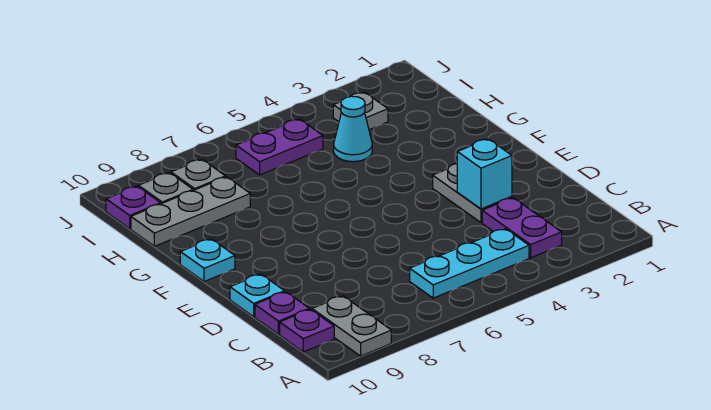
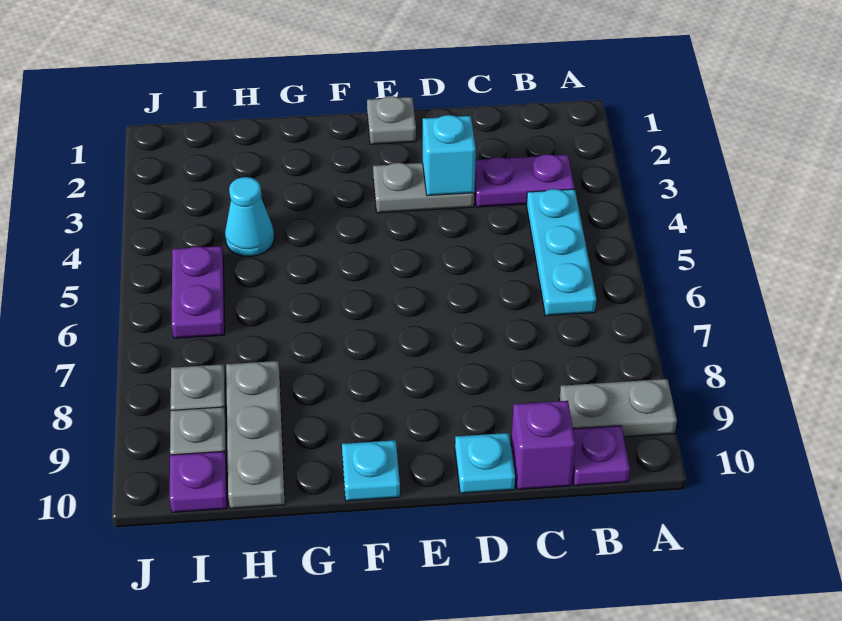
purple plate C10 level 1 -> purple brick C10 level 1
grey plate I3 level 1 -> grey plate E1 level 1

